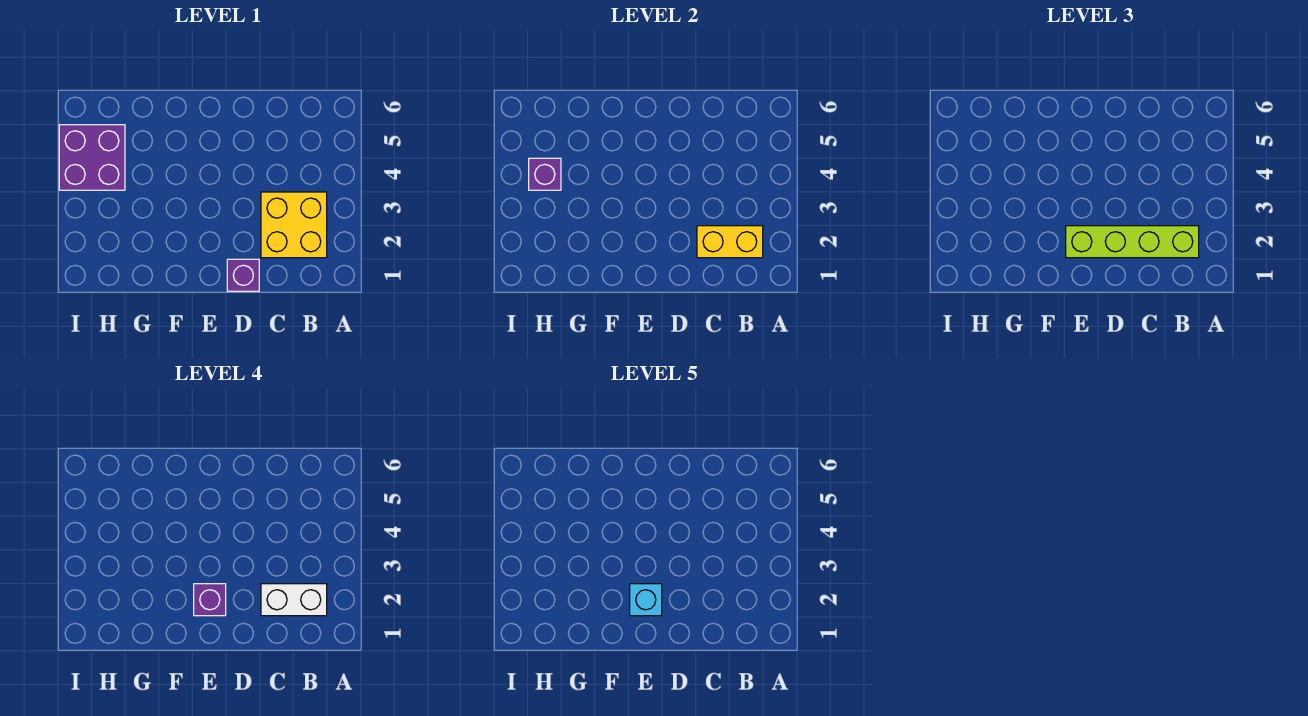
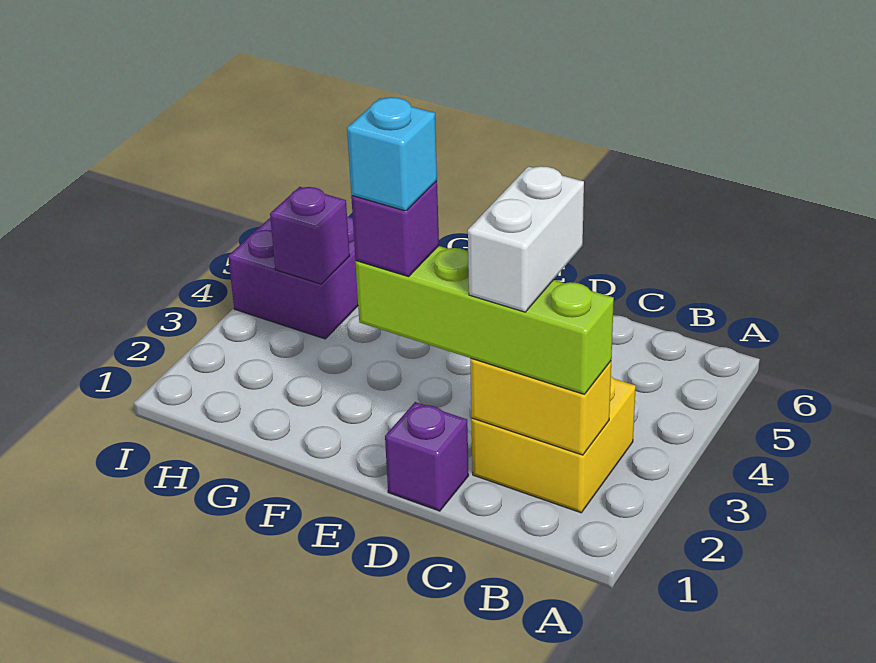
white brick B2:C2 level 4 -> white brick C2:C3 level 4

